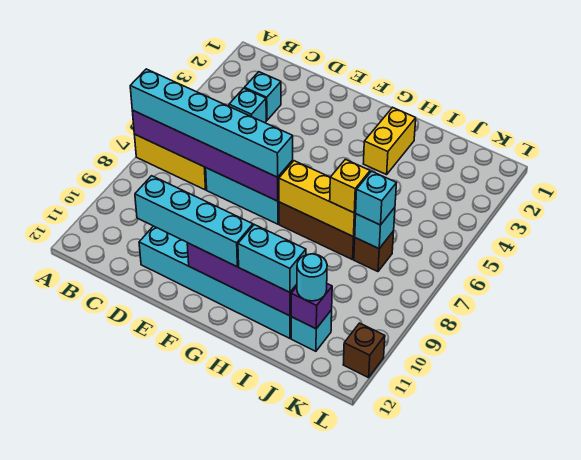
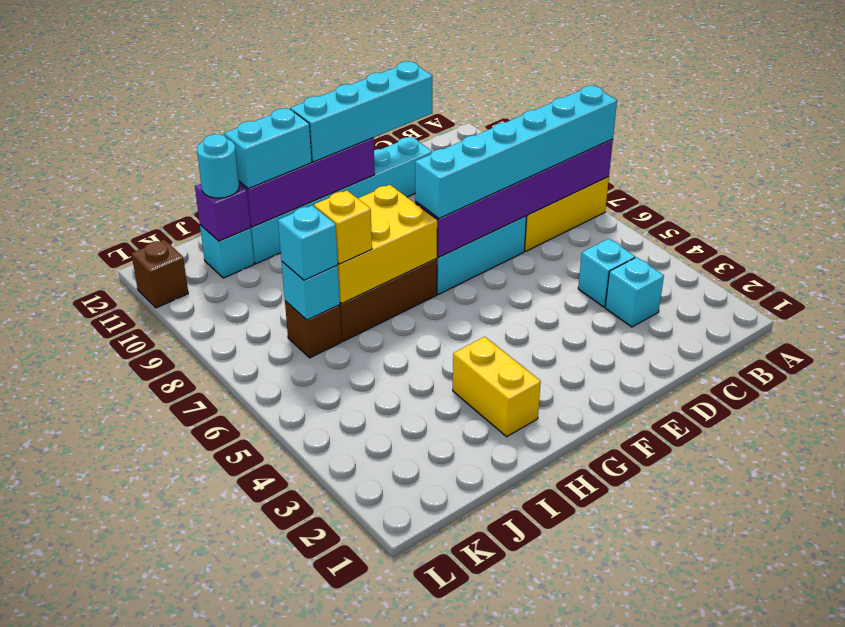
yellow brick G7:I7 level 2 -> yellow brick G7:I8 level 2

